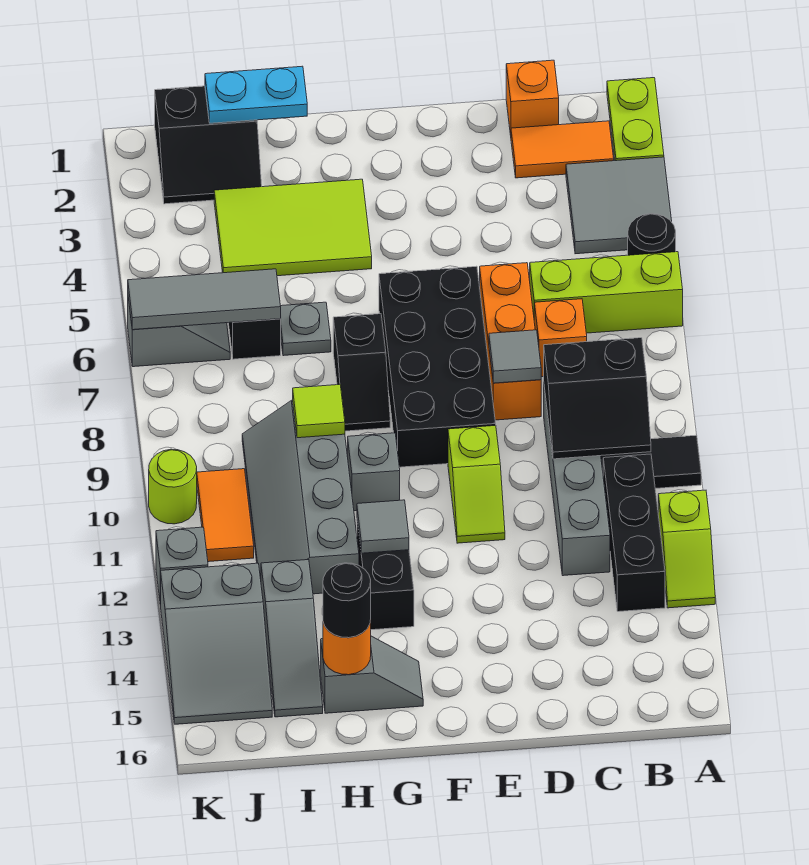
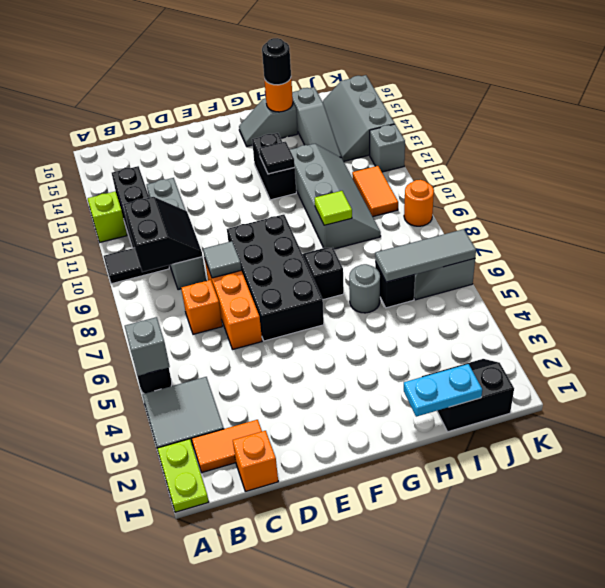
lime brick A6:C6 level 1 -> none
black slope B9:C10 level 2 top 9 -> black slope B9:C10 level 2 top B
lime slope E10:E11 level 1 top 10 -> none
lime tile G3:I4 level 1 -> none
grey brick G10 level 1 -> grey brick A5 level 2
grey tile G12 level 2 -> black tile G12 level 2
grey plate H6 level 1 -> grey round brick H6 level 1
grey slope I13:I15 level 1 top 13 -> grey slope I13:I15 level 1 top 15
grey slope J13:K15 level 1 top 13 -> grey slope J13:K15 level 1 top K
none -> orange round brick K9 level 1
lime round brick K10 level 1 -> none

